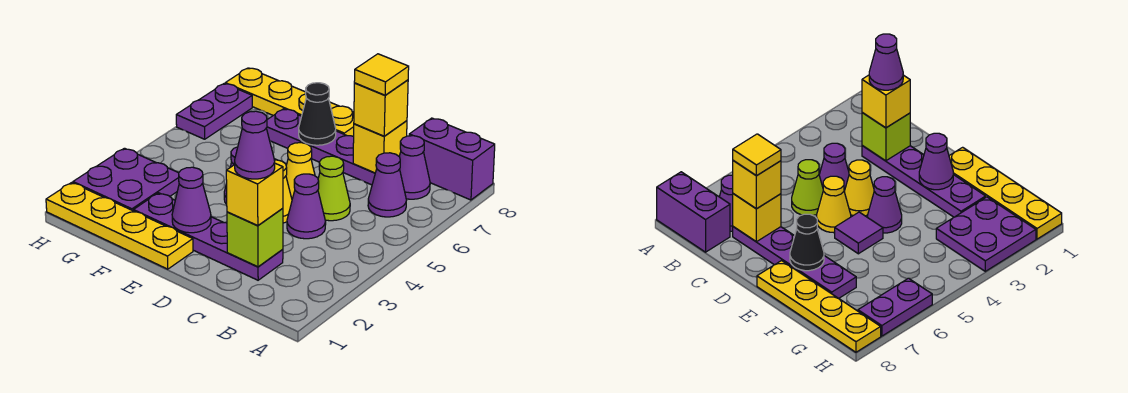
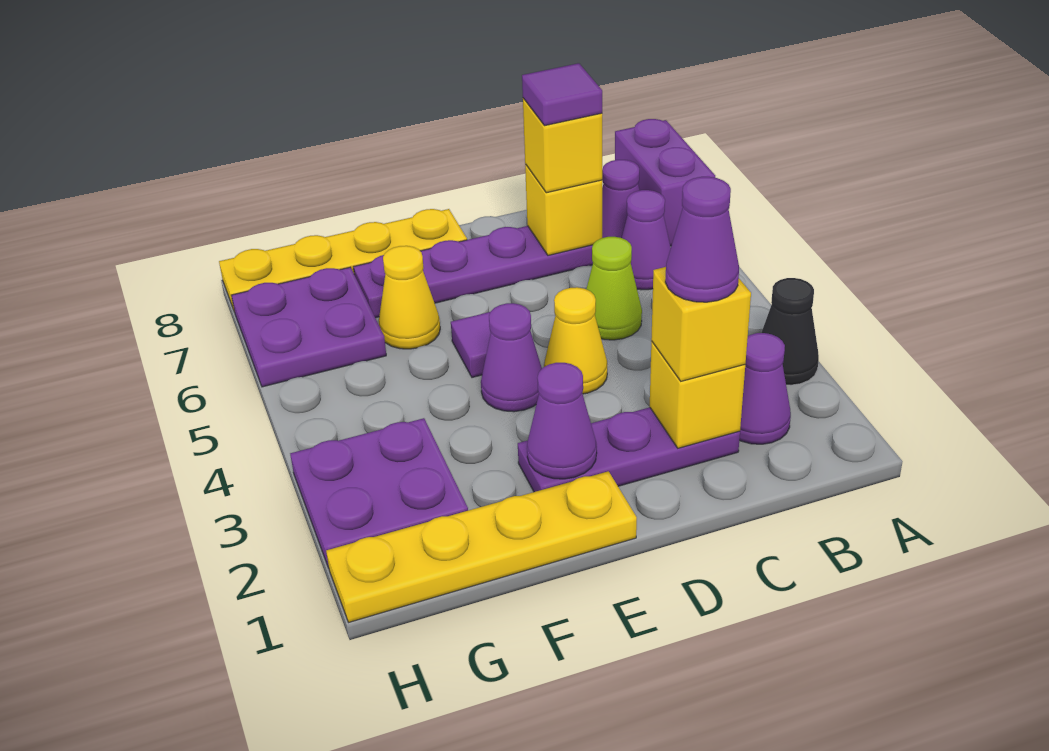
purple brick A8:B8 level 1 -> purple brick A7:A8 level 1
purple plate C2:F2 level 1 -> purple plate C2:E2 level 1
lime brick C2 level 2 -> yellow brick C2 level 2
purple cone C4 level 1 -> purple cone B2 level 1
yellow tile C7 level 4 -> purple tile C7 level 4
yellow cone D5 level 1 -> yellow cone F6 level 1
black cone E7 level 2 -> black cone A3 level 1
purple plate H6:H7 level 1 -> purple plate G6:H7 level 1

